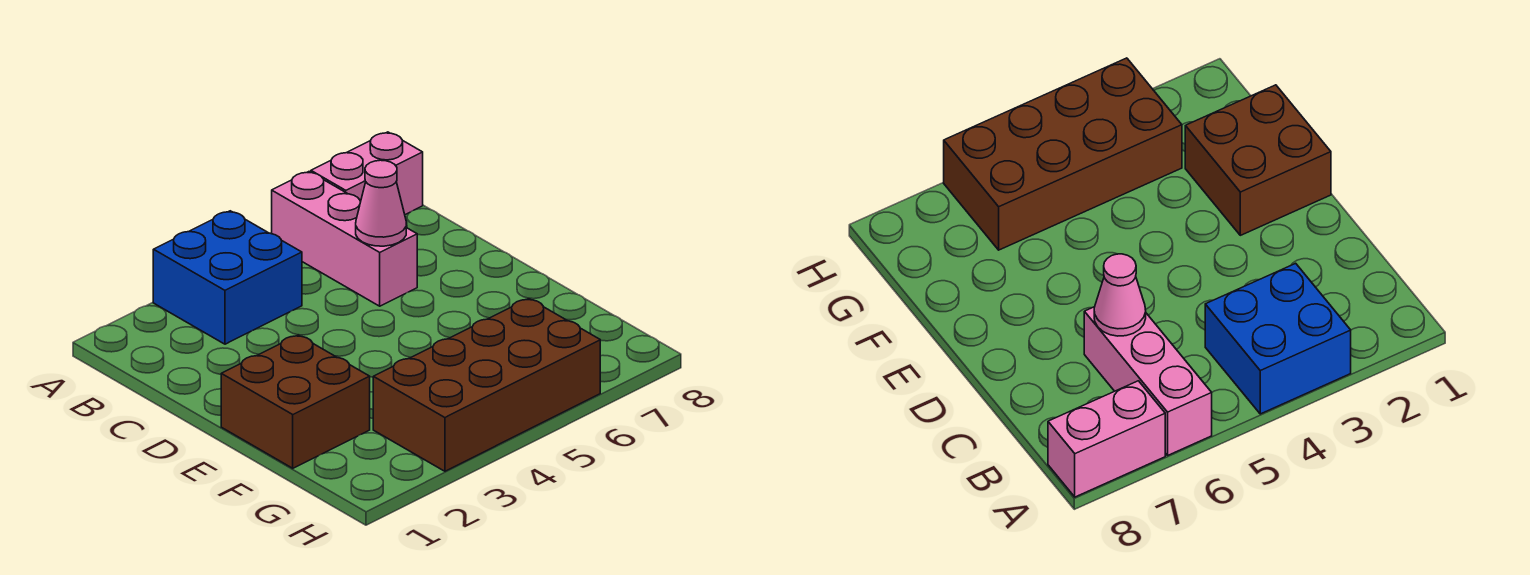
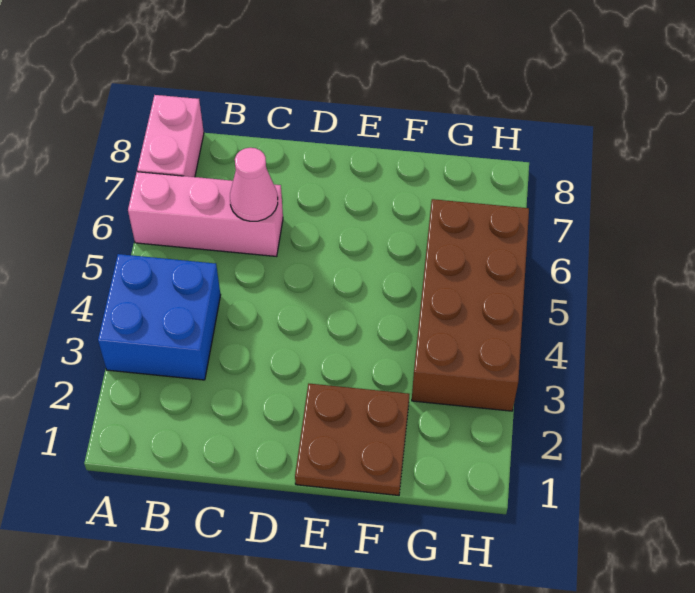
brown brick E1:F2 level 1 -> brown plate E1:F2 level 1

